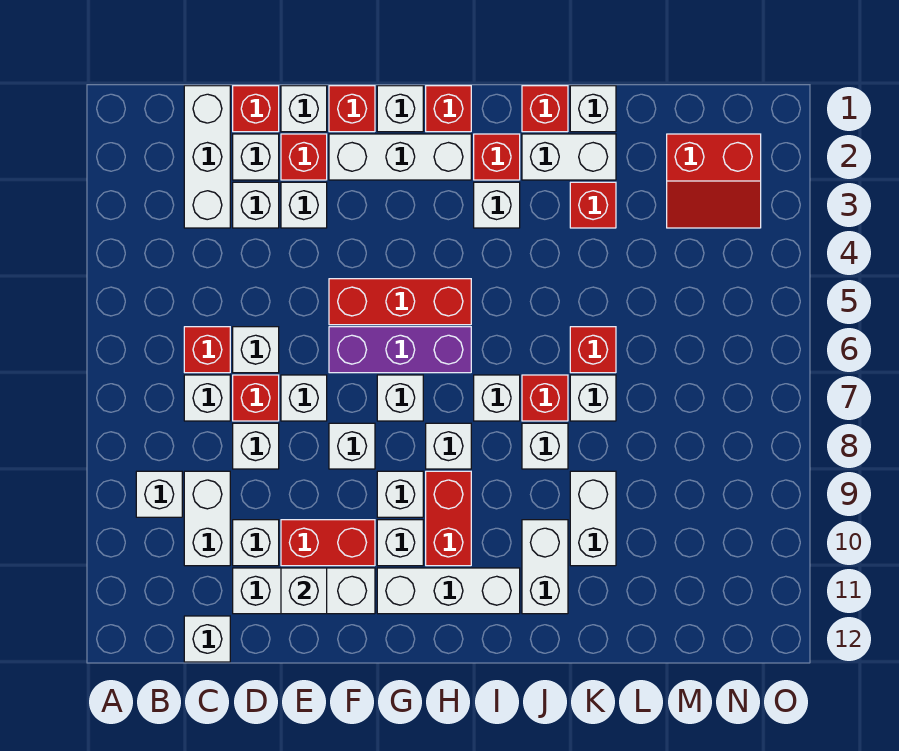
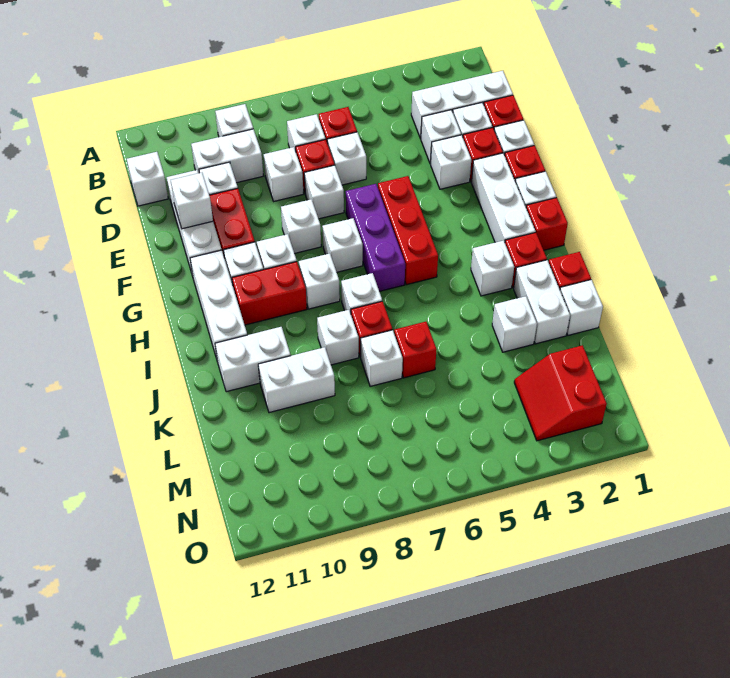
red brick K3 level 1 -> white brick K3 level 1

